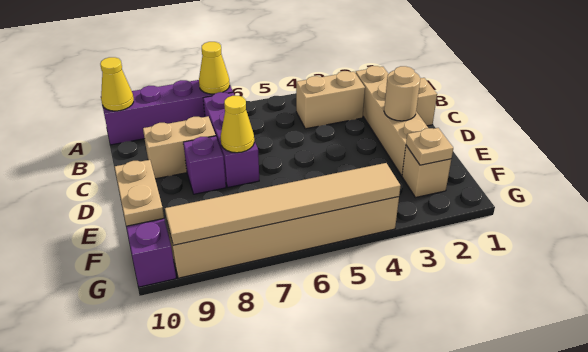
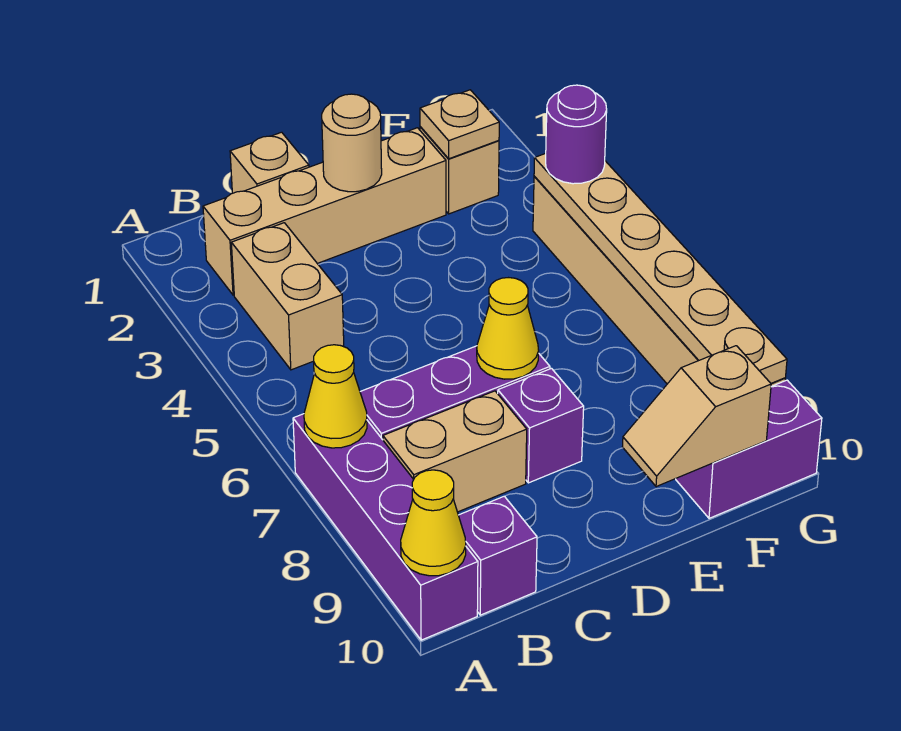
none -> purple brick B10 level 1
tan brick C8:C9 level 1 -> tan brick B8:C8 level 1
tan plate E10:F10 level 2 -> tan slope E10:F10 level 2 top F
tan tile G4:G9 level 2 -> tan plate G4:G9 level 2
none -> purple round brick G4 level 3

